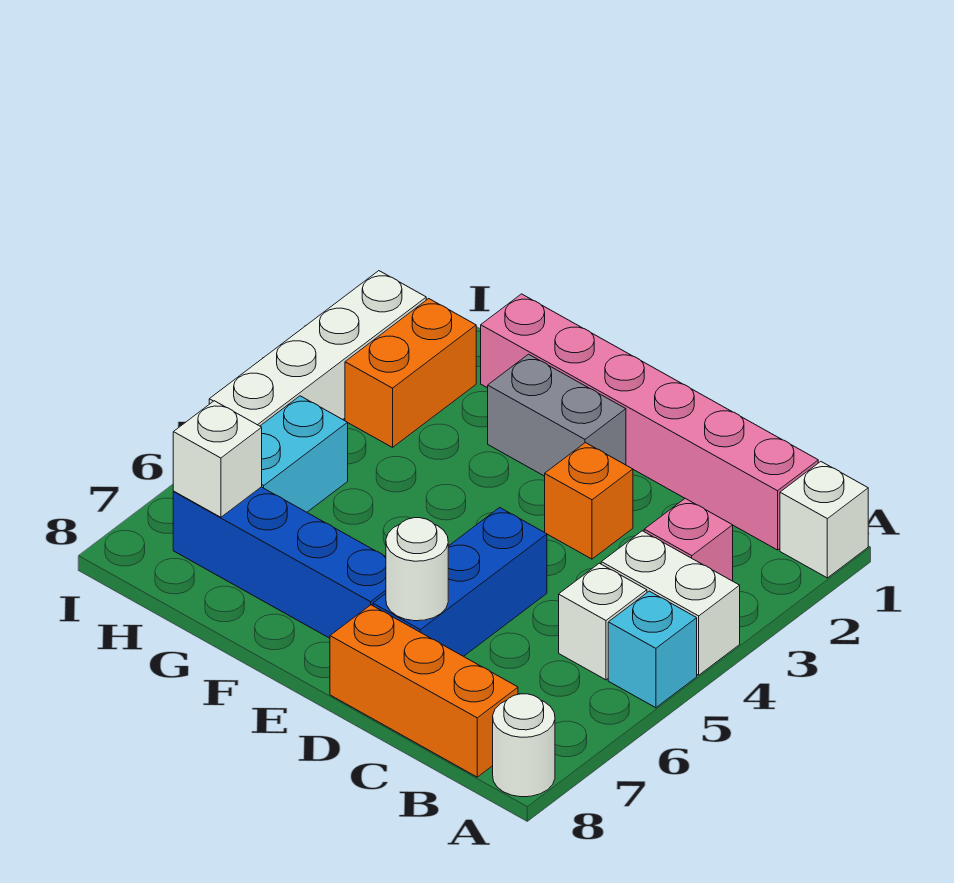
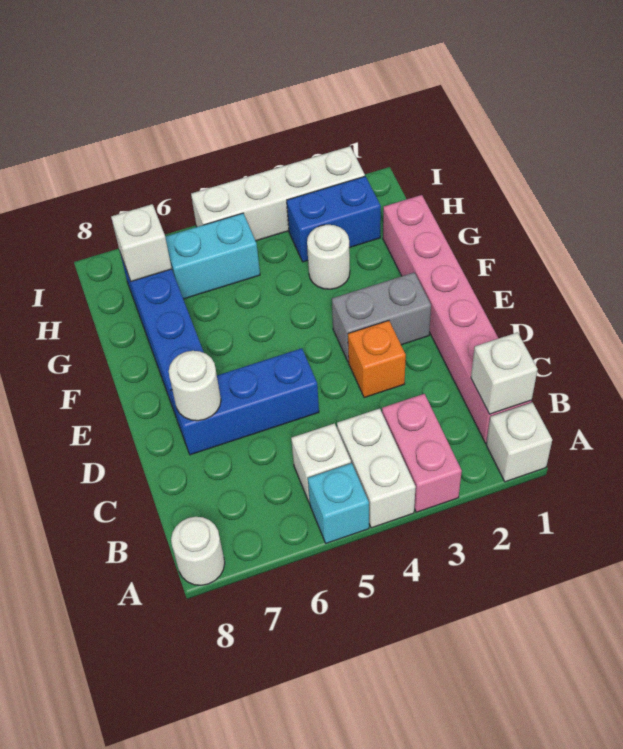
none -> white brick B1 level 2
pink brick B3 level 1 -> pink brick A3:B3 level 1
orange brick B8:D8 level 1 -> none
grey brick E2:F2 level 1 -> grey brick E2:E3 level 1
none -> white round brick G3 level 1
orange brick H2:H3 level 1 -> blue brick H2:H3 level 1

